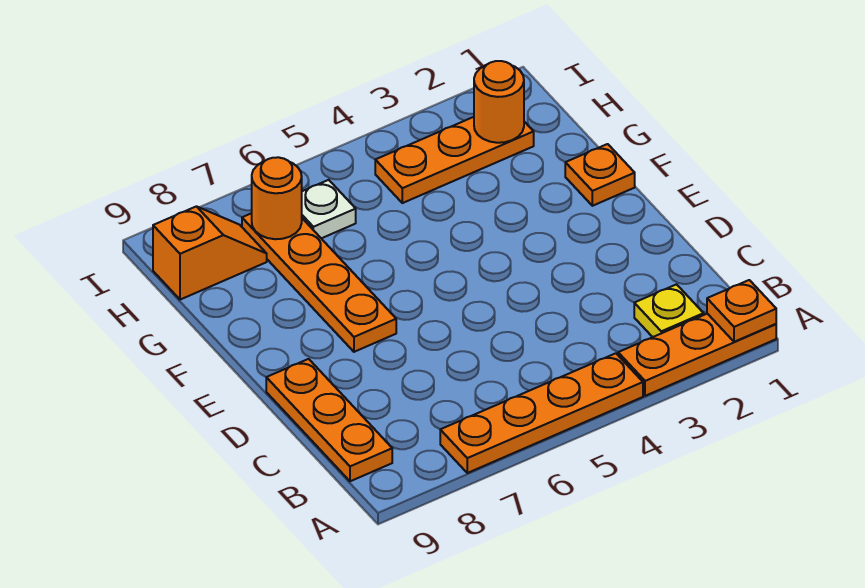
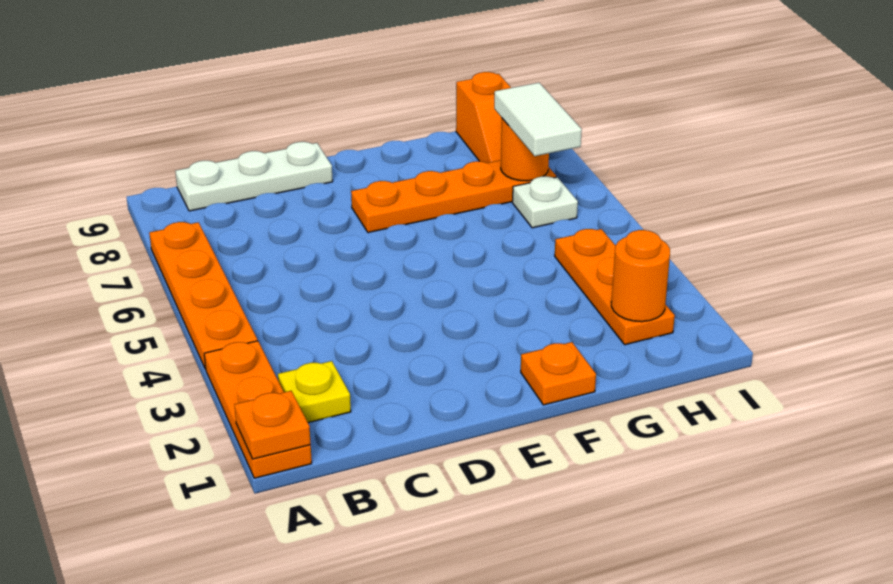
orange plate B9:D9 level 1 -> white plate B9:D9 level 1
none -> white tile H6:H7 level 3

